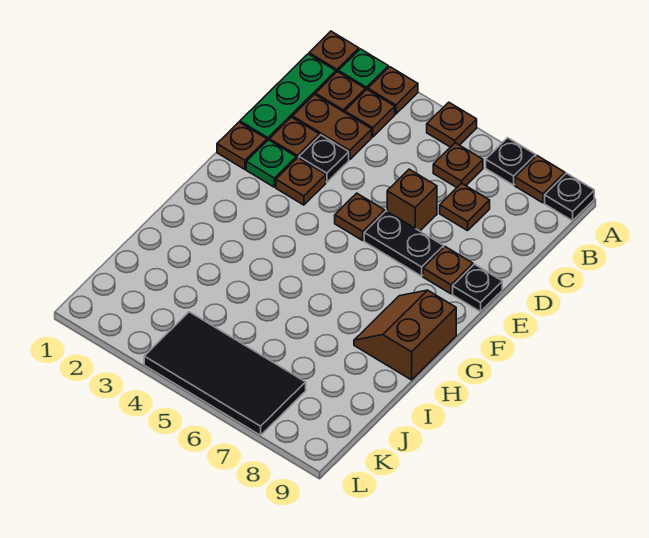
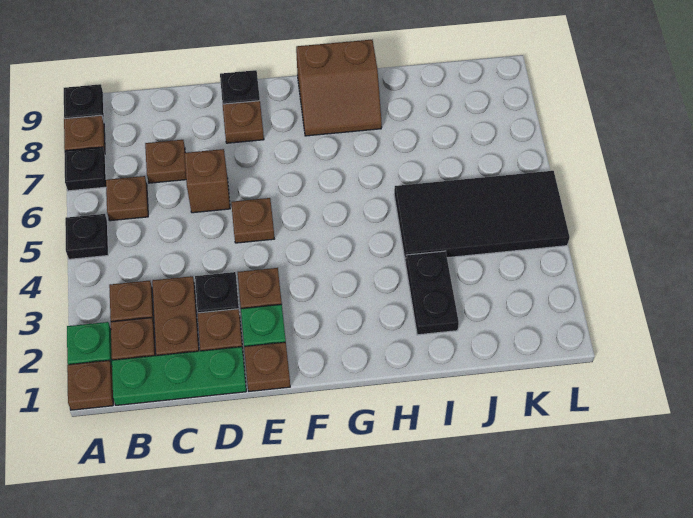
brown plate A3 level 1 -> none
brown plate A5 level 1 -> black plate A5 level 1
black plate E6:E7 level 1 -> black plate I2:I3 level 1
black tile K4:L7 level 1 -> black tile I4:L5 level 1

